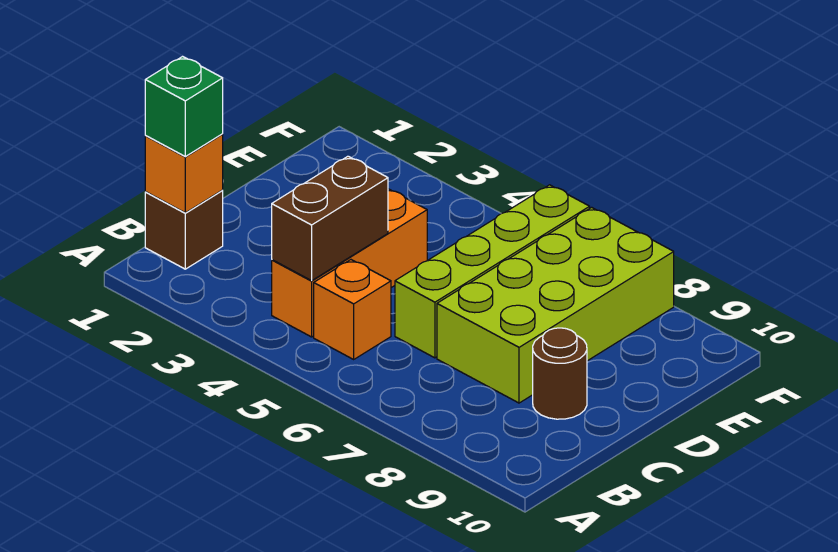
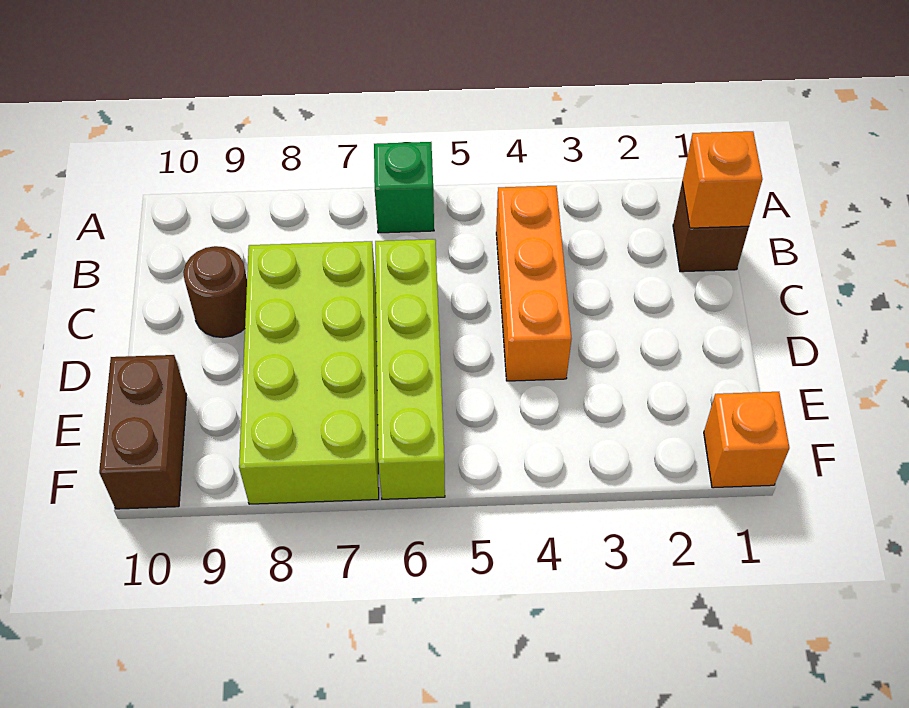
green brick B1 level 3 -> green brick A6 level 1
brown brick B4:C4 level 2 -> brown brick E10:F10 level 1
orange brick B5 level 1 -> orange brick F1 level 1

